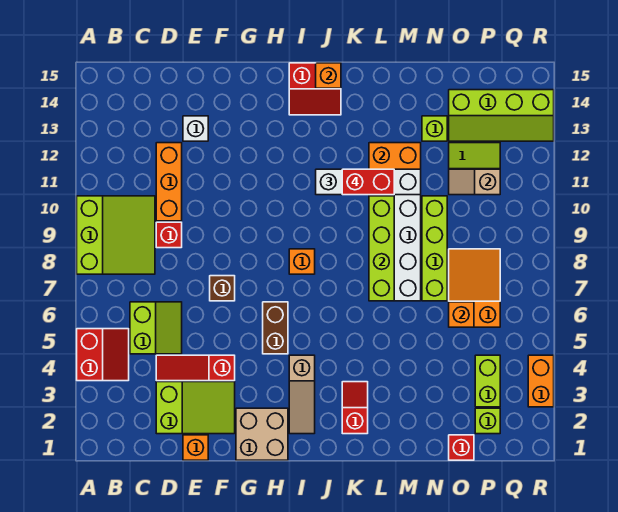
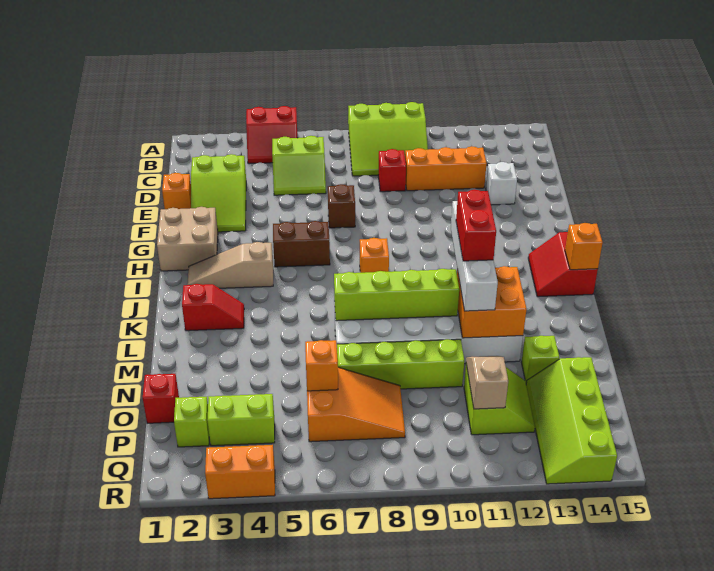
red slope D4:F4 level 1 top F -> none

